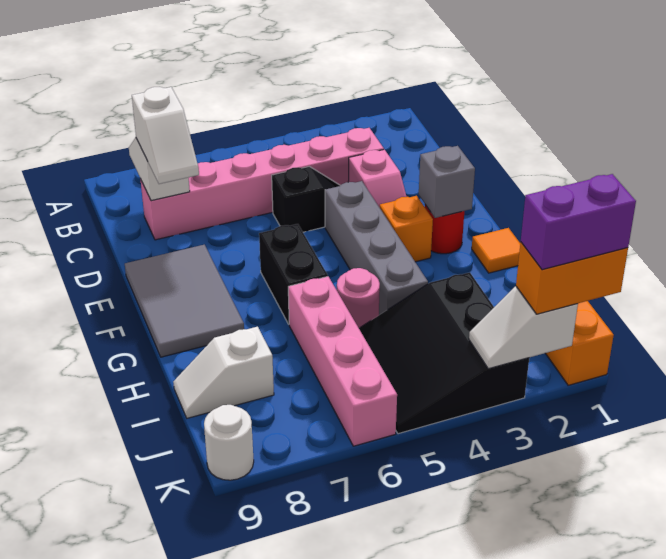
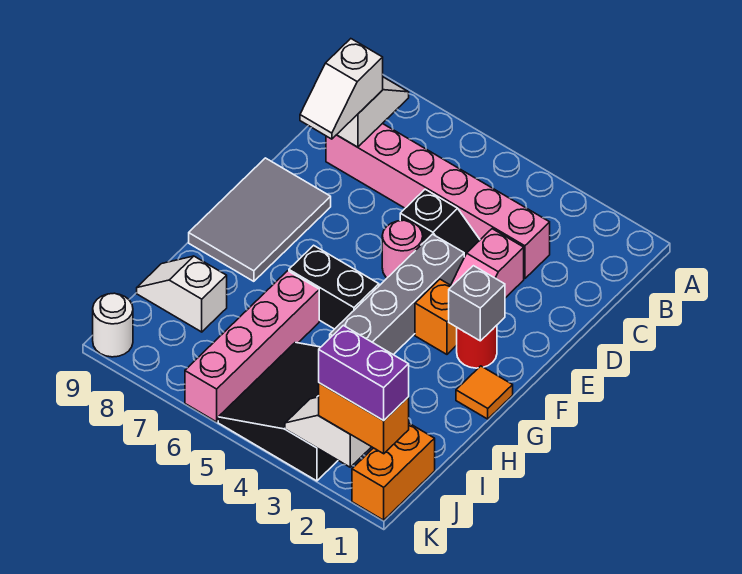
black brick F6:G6 level 1 -> black brick G5:G6 level 1
pink round brick H5 level 1 -> pink round brick E5 level 1

